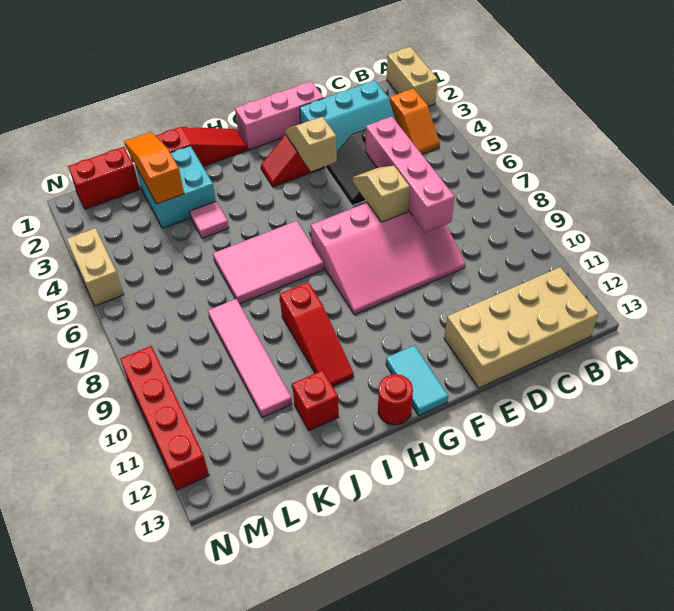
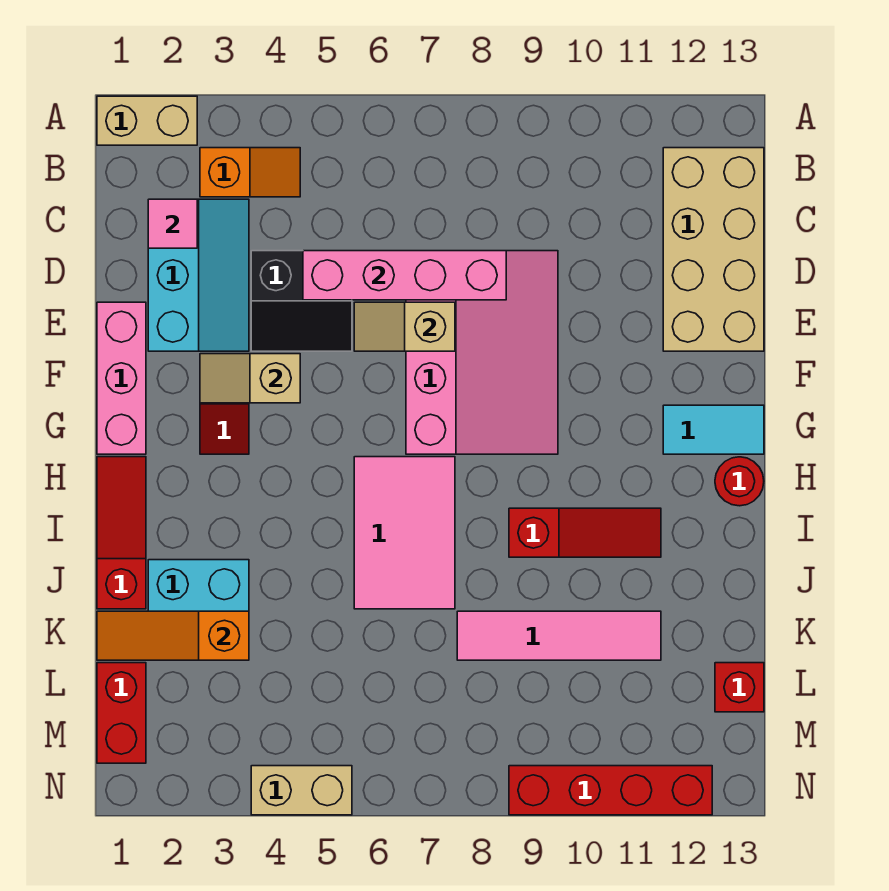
pink tile J4 level 1 -> pink tile C2 level 2
red brick J12 level 1 -> red brick L13 level 1

